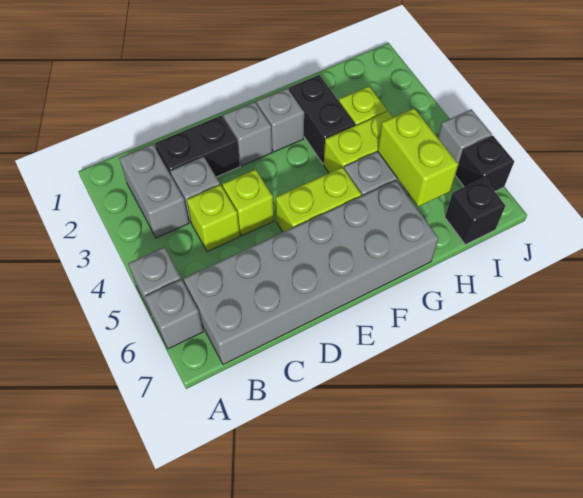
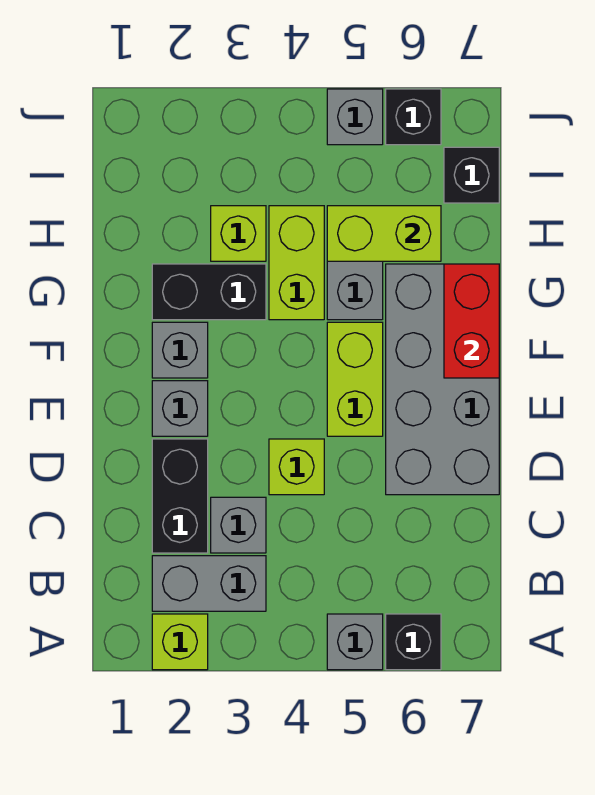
grey brick A6 level 1 -> black brick A6 level 1
grey brick B6:G7 level 1 -> grey brick D6:G7 level 1
lime brick C4 level 1 -> lime brick A2 level 1
none -> red brick F7:G7 level 2

